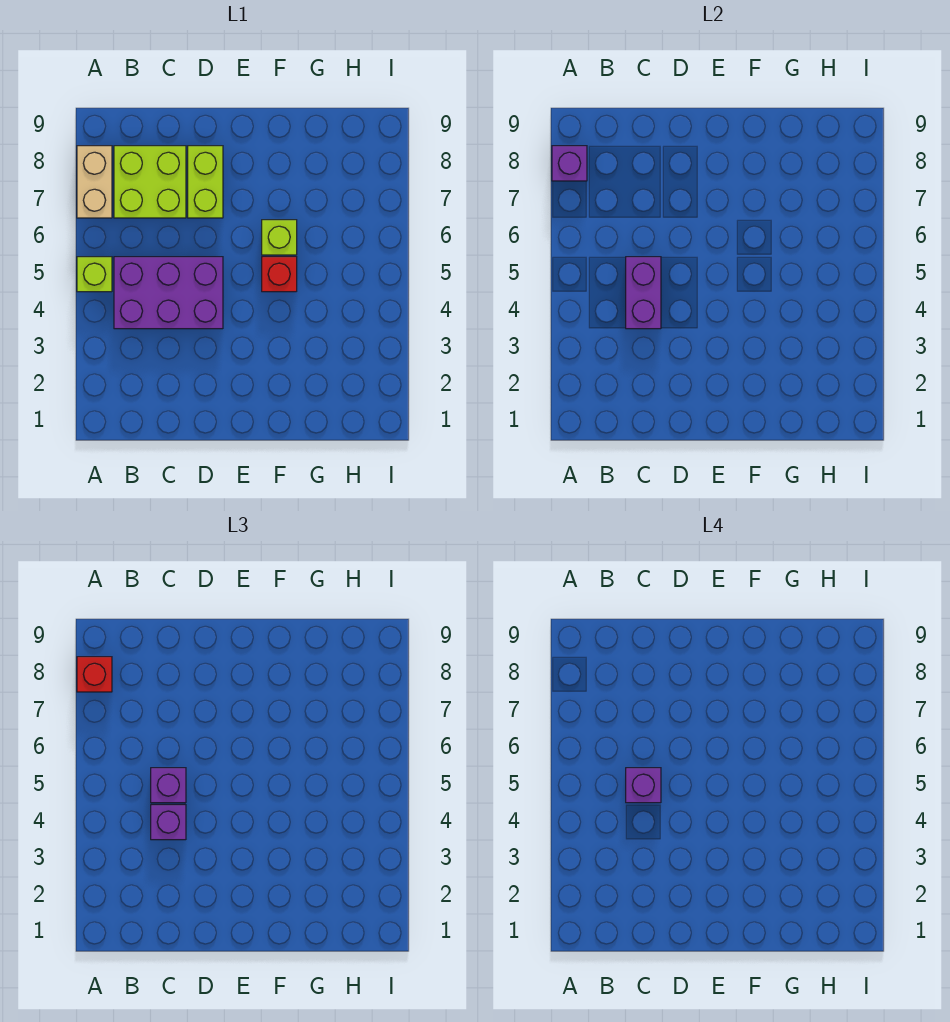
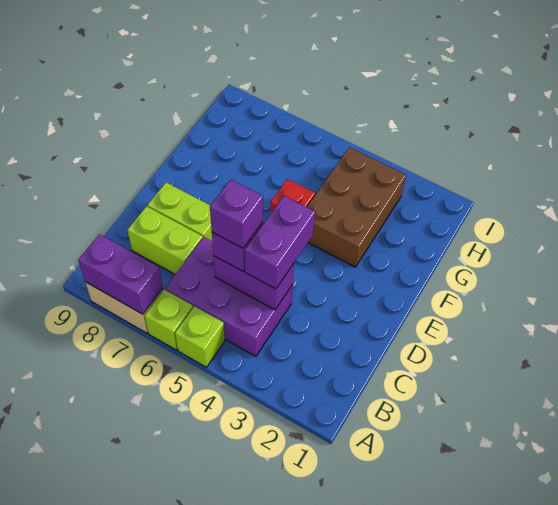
purple brick A8 level 2 -> purple brick A7:A8 level 2
red brick A8 level 3 -> none
purple brick B4:D5 level 1 -> purple brick B4:C6 level 1
lime brick B7:C8 level 1 -> lime brick C7:C8 level 1
purple brick C4 level 3 -> purple brick C4:D4 level 3
none -> brown brick F3:H4 level 1
lime brick F6 level 1 -> lime brick A6 level 1

